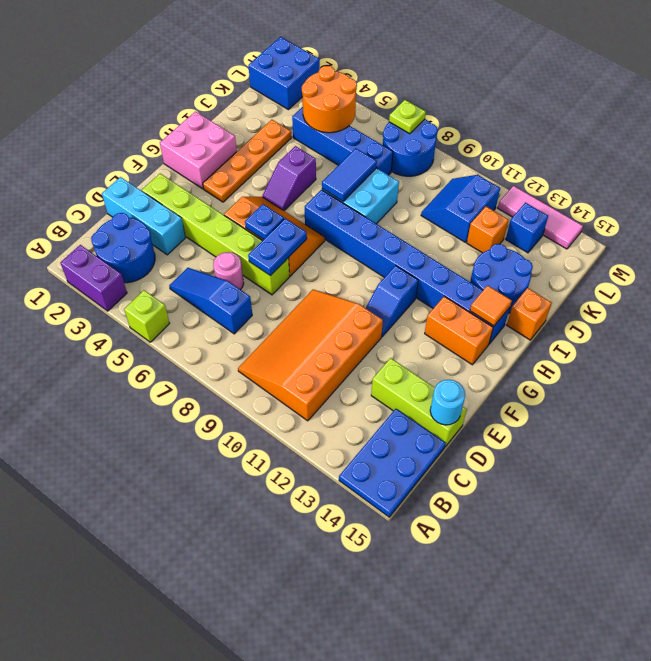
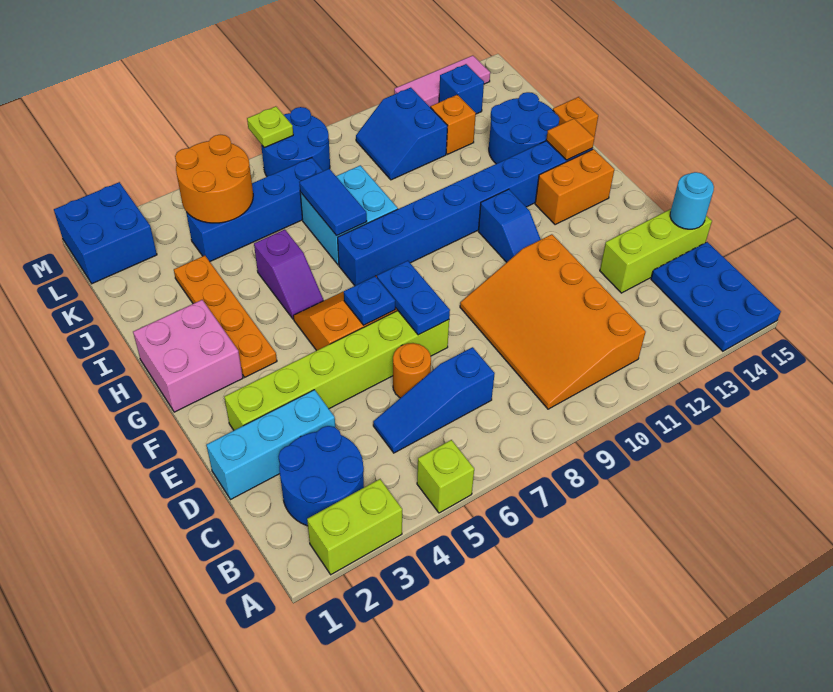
purple brick A2:A3 level 1 -> lime brick A2:A3 level 1
pink round brick D6 level 1 -> orange round brick D6 level 1

